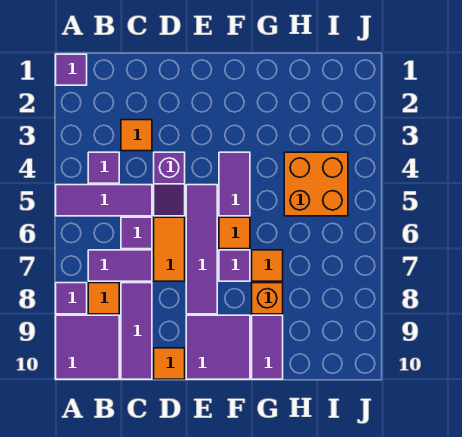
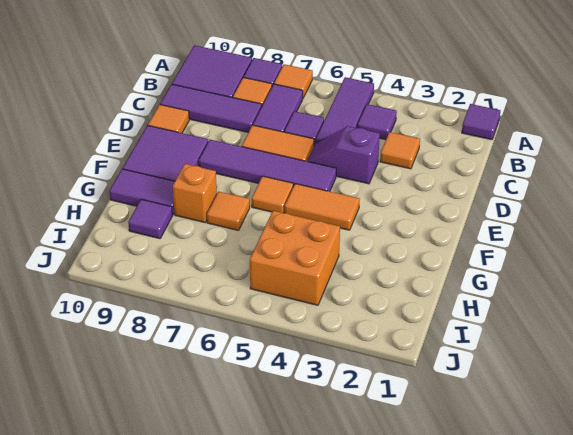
none -> orange tile A7 level 1
purple tile F4:F5 level 1 -> orange tile F4:F5 level 1
purple tile F7 level 1 -> purple tile H9 level 1

